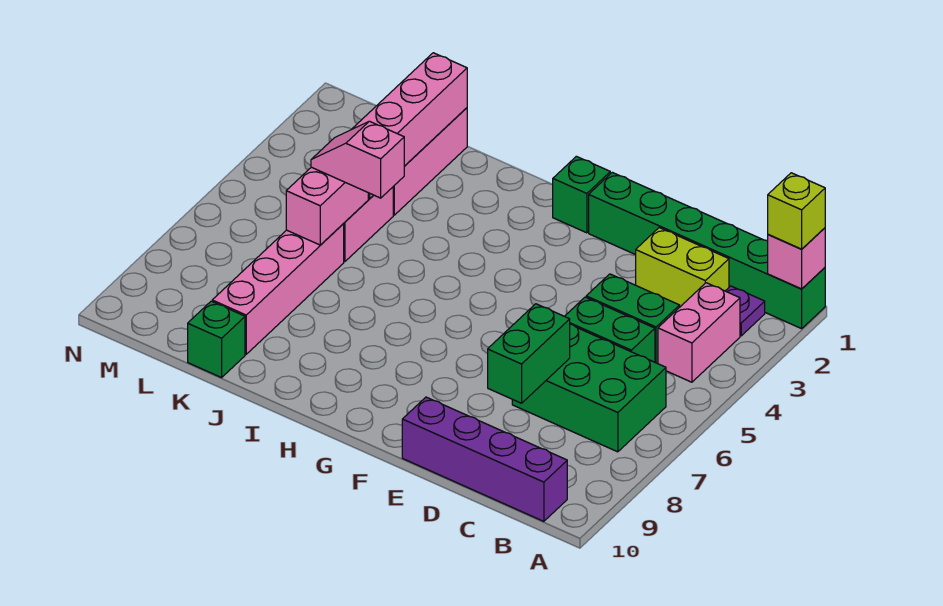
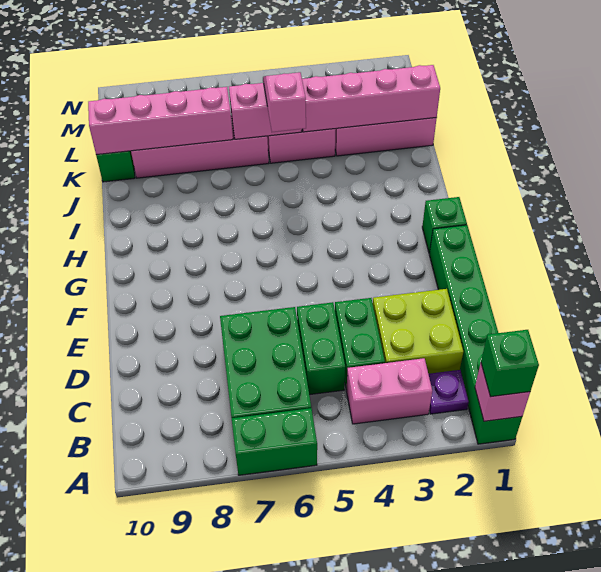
lime brick A1 level 3 -> green brick A1 level 3
purple brick B10:E10 level 1 -> none
lime brick C2:D2 level 1 -> lime brick C2:D3 level 1
green brick D7:D8 level 2 -> green brick A6:A7 level 1
none -> pink brick K7:K10 level 2

